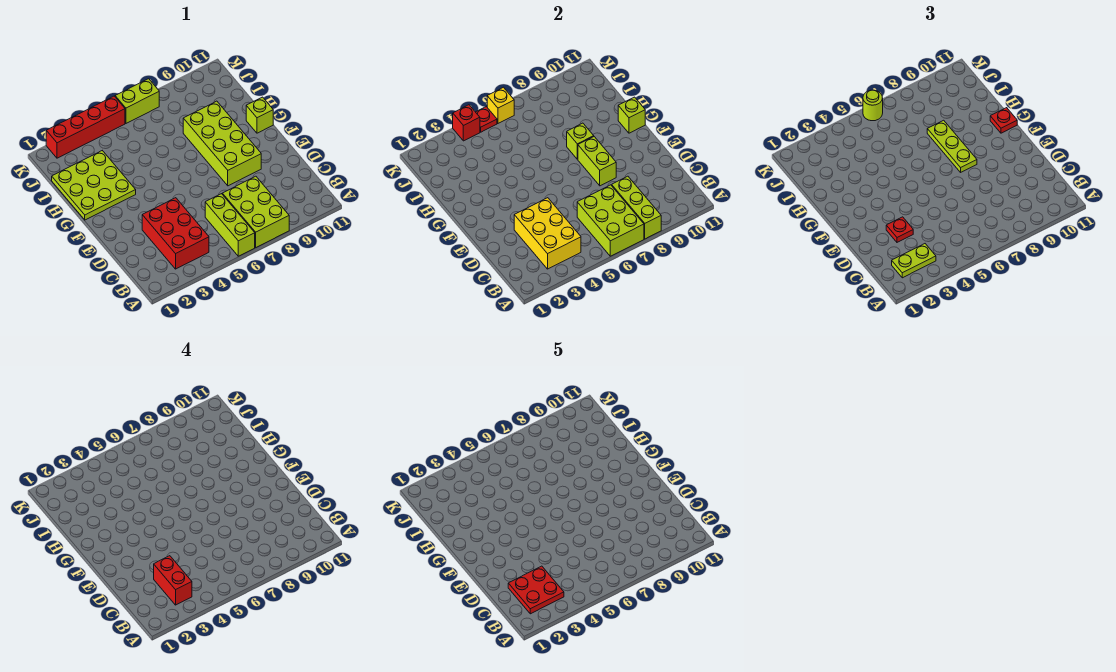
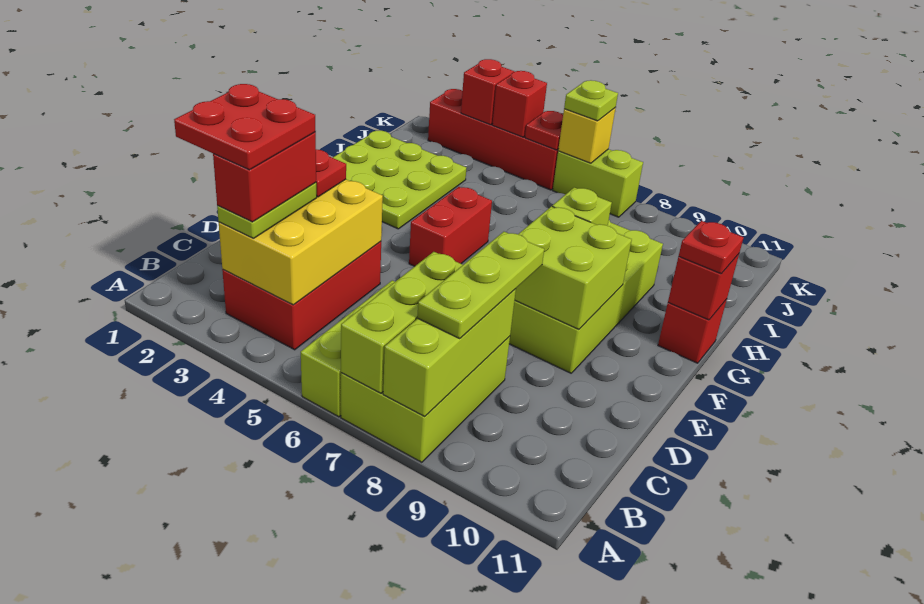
lime brick A6:C7 level 2 -> lime brick A7:C7 level 2
lime plate B2:B3 level 3 -> lime plate B3:C3 level 3
lime brick E8:F8 level 2 -> lime brick E8:F9 level 2
none -> red brick F5:G5 level 1
lime plate F8:H8 level 3 -> lime plate B8:D8 level 3
lime brick G11 level 1 -> red brick G11 level 1
lime brick G11 level 2 -> red brick G11 level 2
none -> red brick K3 level 2
lime round brick K6 level 3 -> lime plate K6 level 3

